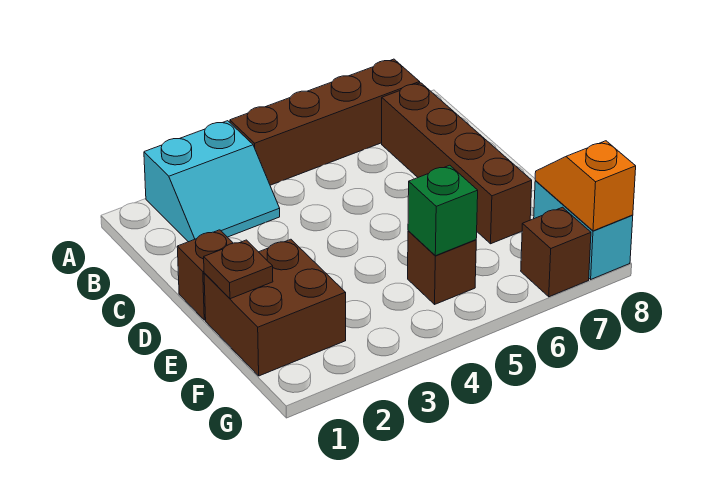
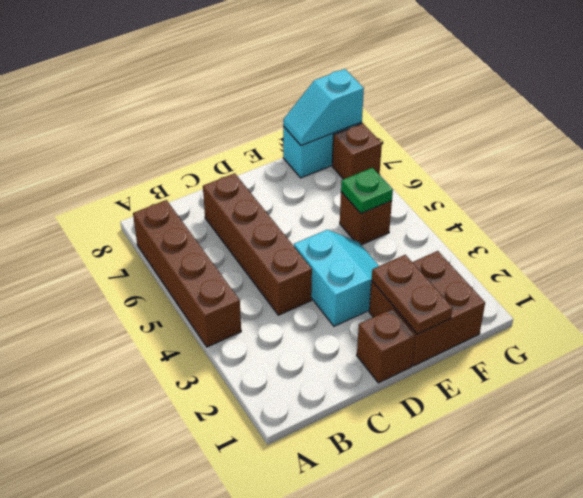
cyan slope A2:B3 level 1 top A -> cyan slope D3:E4 level 1 top D
brown brick B7:E7 level 1 -> brown brick C4:C7 level 1
brown plate E1 level 2 -> brown plate E1:E2 level 2
green brick F5 level 2 -> green plate F5 level 2
orange slope F8:G8 level 2 top G -> cyan slope F8:G8 level 2 top G

